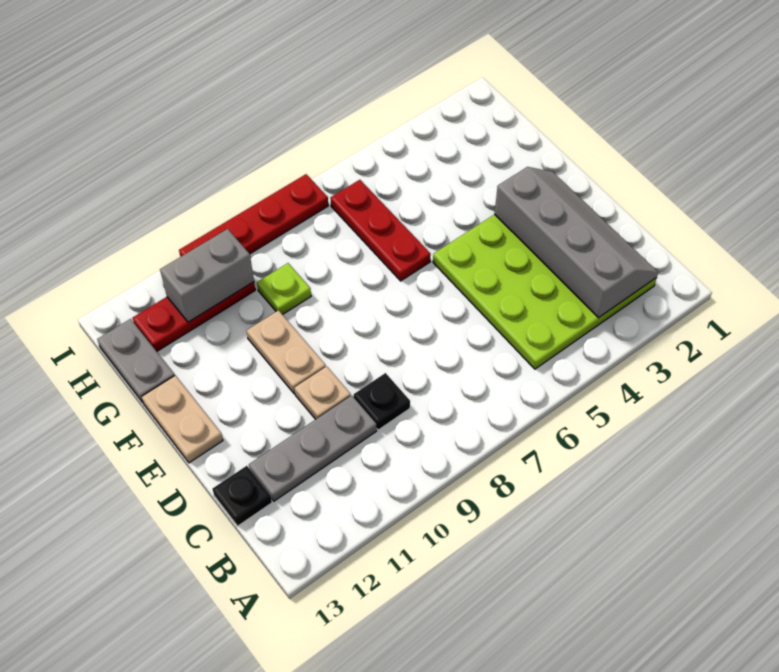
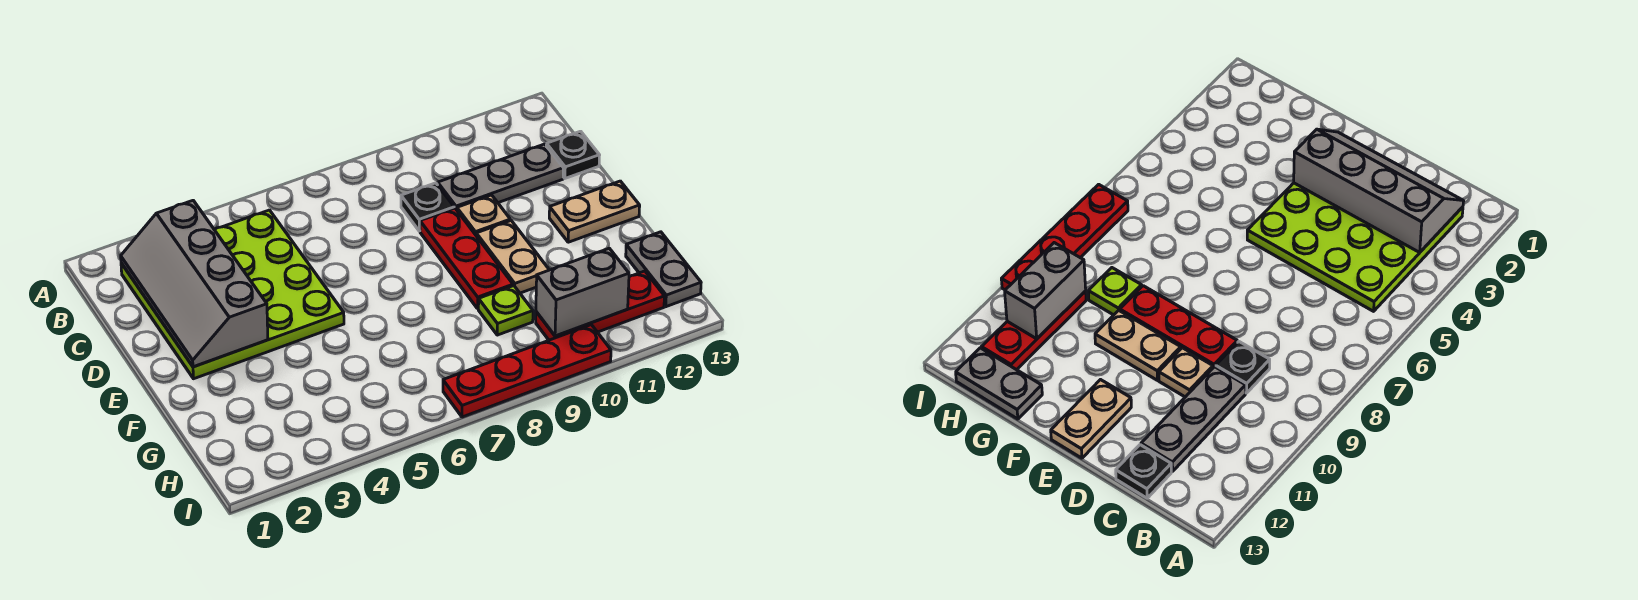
tan plate E13:F13 level 1 -> tan plate E12:E13 level 1
red plate F6:H6 level 1 -> red plate D9:F9 level 1

